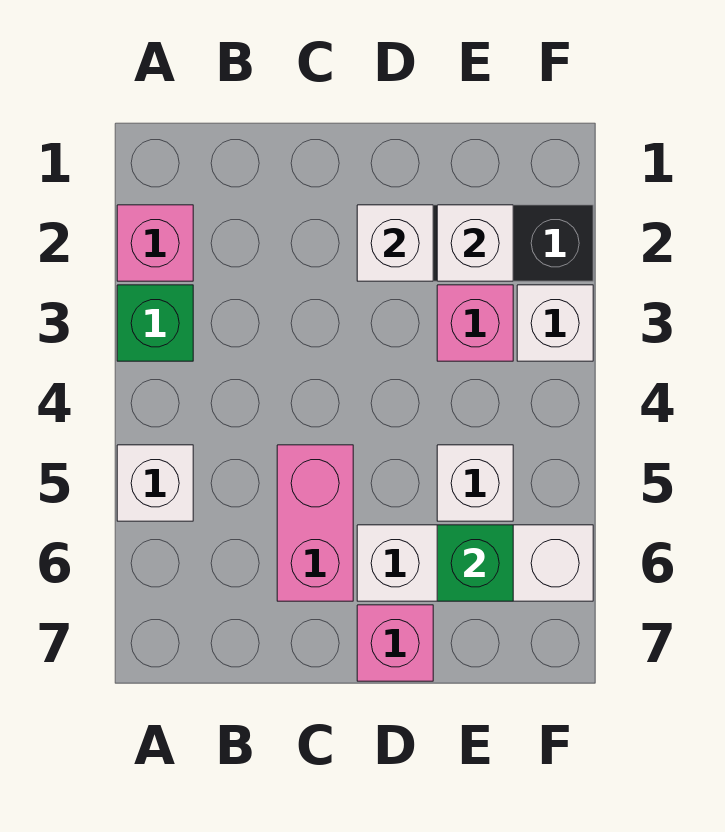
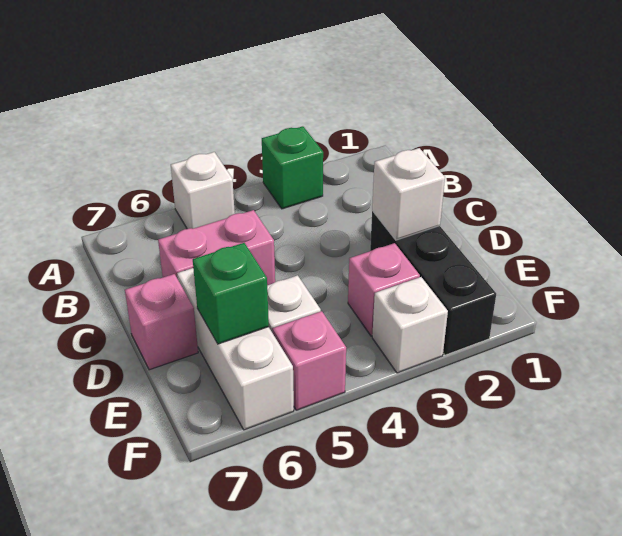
pink brick A2 level 1 -> pink brick F5 level 1
white brick E2 level 2 -> none

